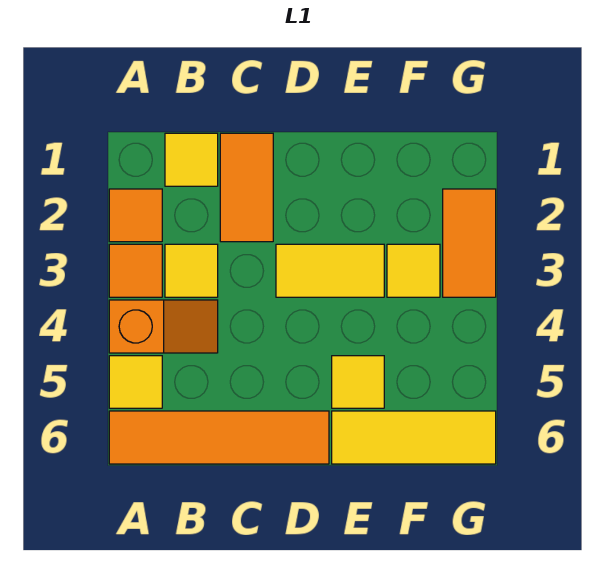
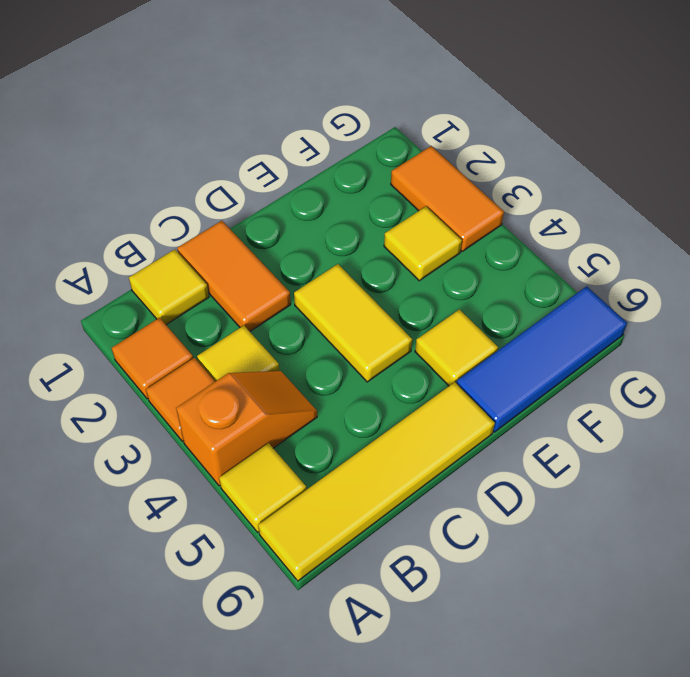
orange tile A6:D6 level 1 -> yellow tile A6:D6 level 1
yellow tile D3:E3 level 1 -> yellow tile D3:D4 level 1
yellow tile E6:G6 level 1 -> blue tile E6:G6 level 1

